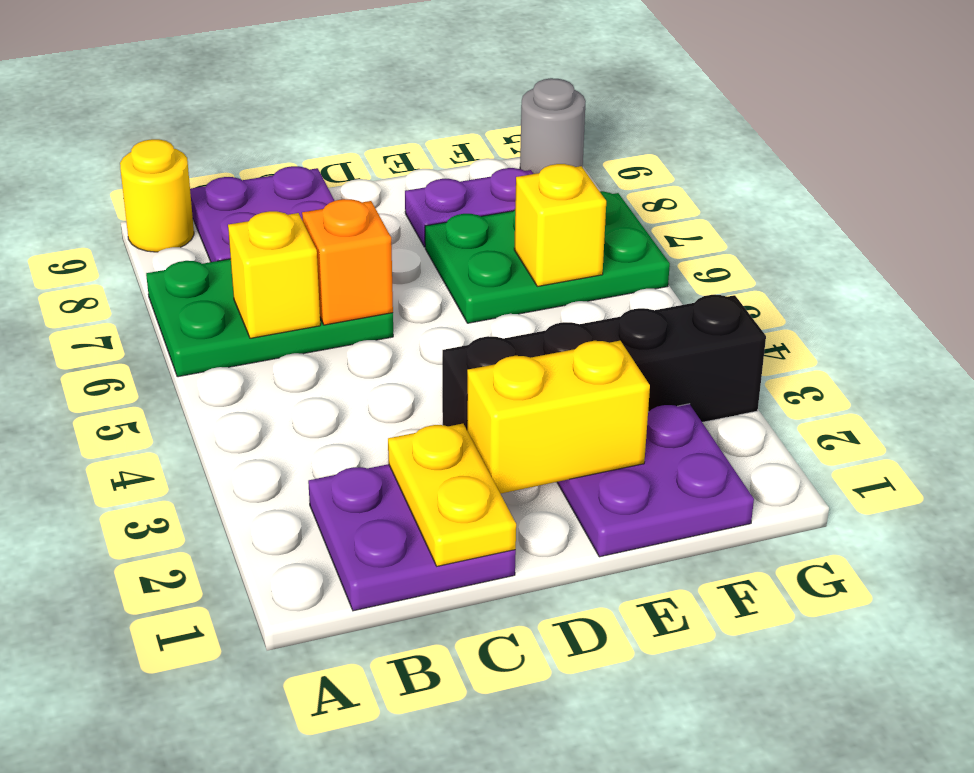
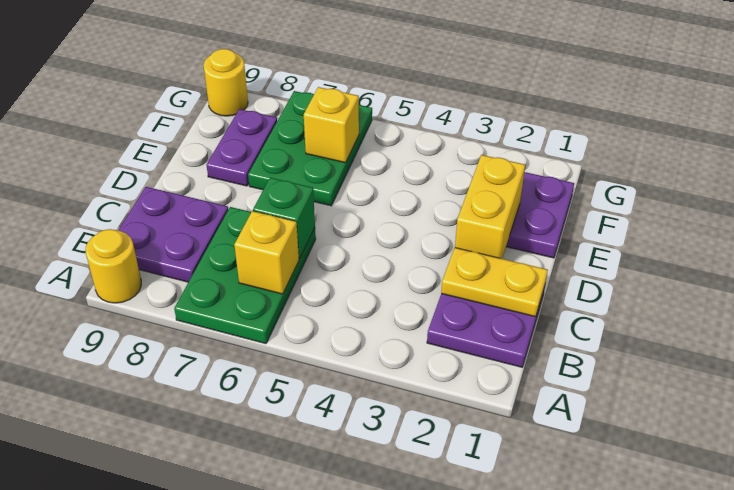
orange brick C6 level 2 -> green brick C6 level 2
black brick D3:G3 level 1 -> none
grey round brick G9 level 1 -> yellow round brick G9 level 1

